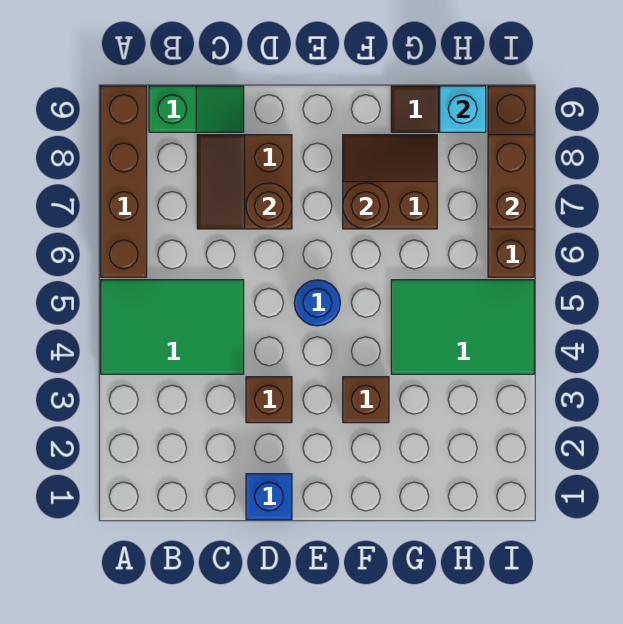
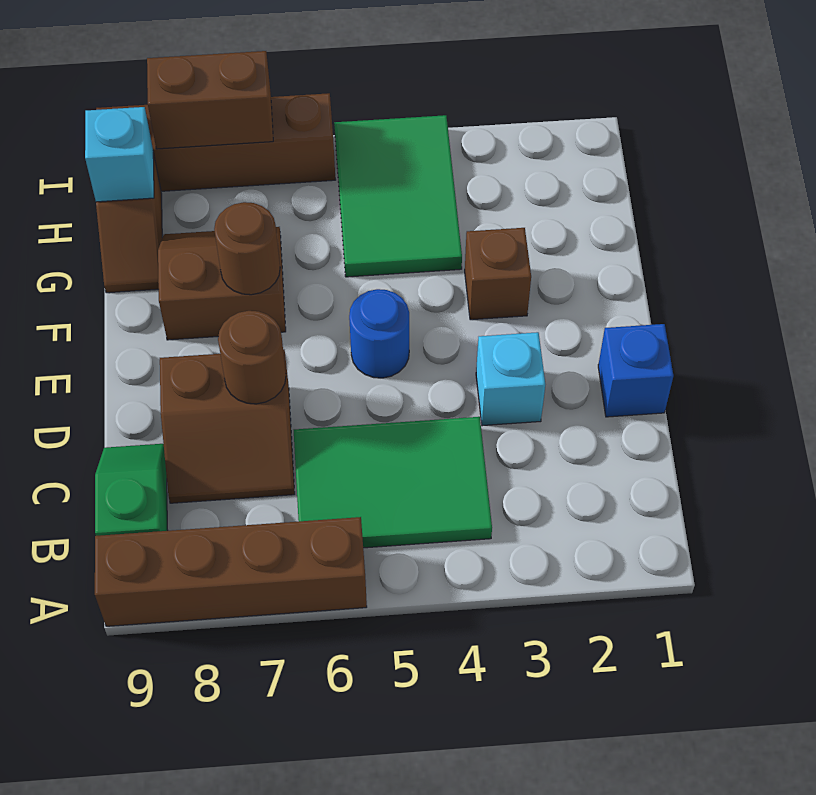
green tile A4:C5 level 1 -> green tile B4:C6 level 1
brown brick D3 level 1 -> cyan brick D3 level 1
brown slope F7:G8 level 1 top 7 -> brown slope F7:G8 level 1 top F

